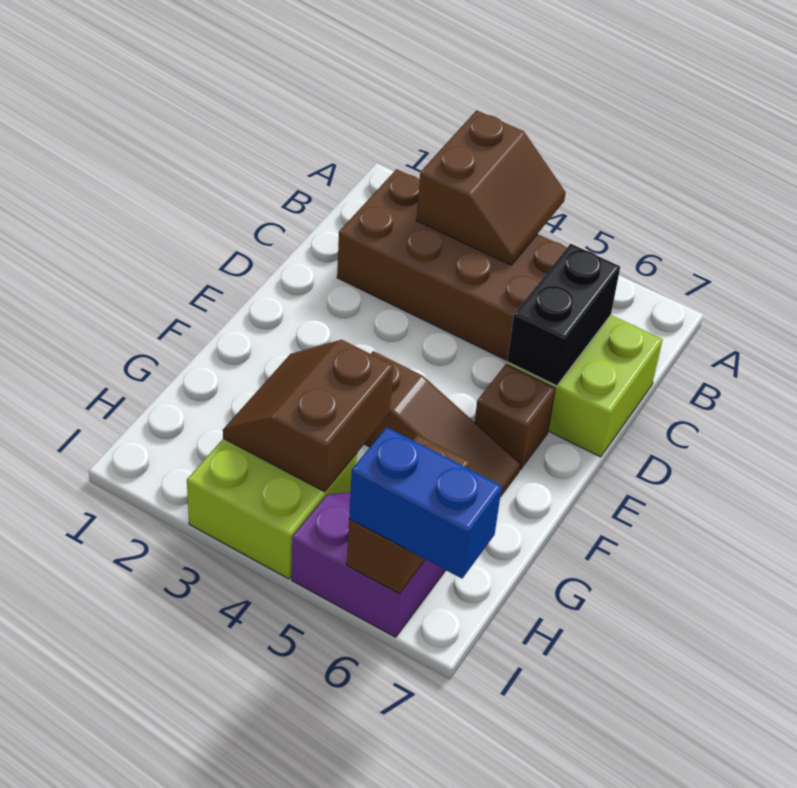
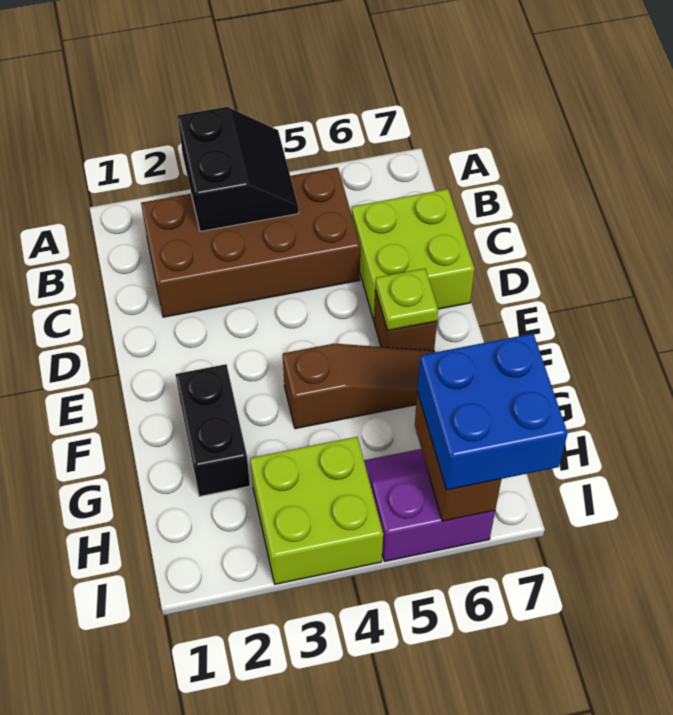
brown slope A3:B4 level 2 top 3 -> black slope A3:B4 level 2 top 3
black brick C6:D6 level 2 -> black brick F2:G2 level 1
none -> lime plate E6 level 2
brown slope G3:H4 level 2 top 4 -> none
blue brick I6:I7 level 3 -> blue brick H6:I7 level 3

